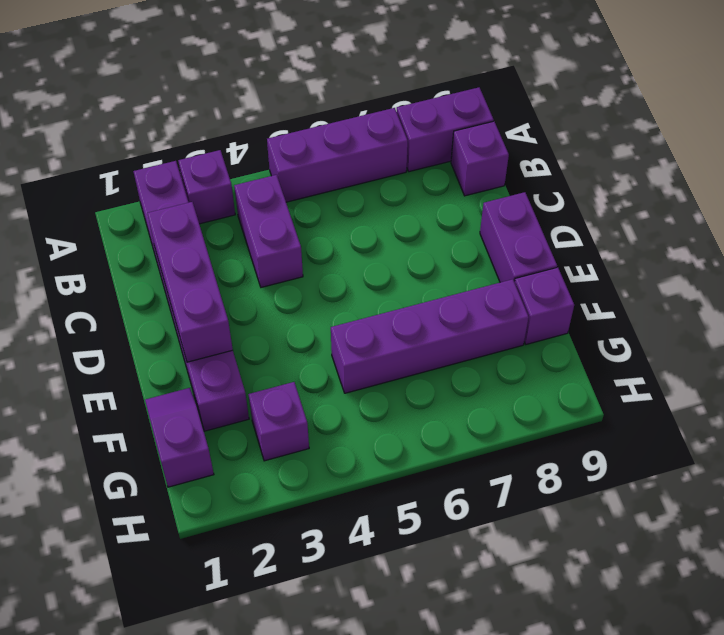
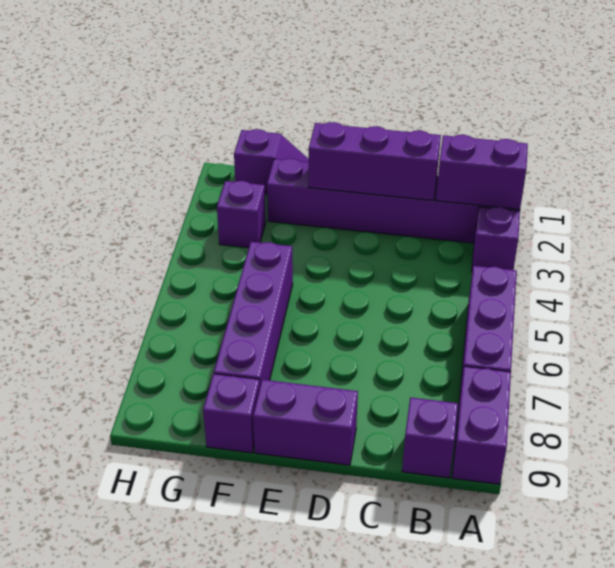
purple brick B4:C4 level 1 -> purple brick A2:B2 level 2

